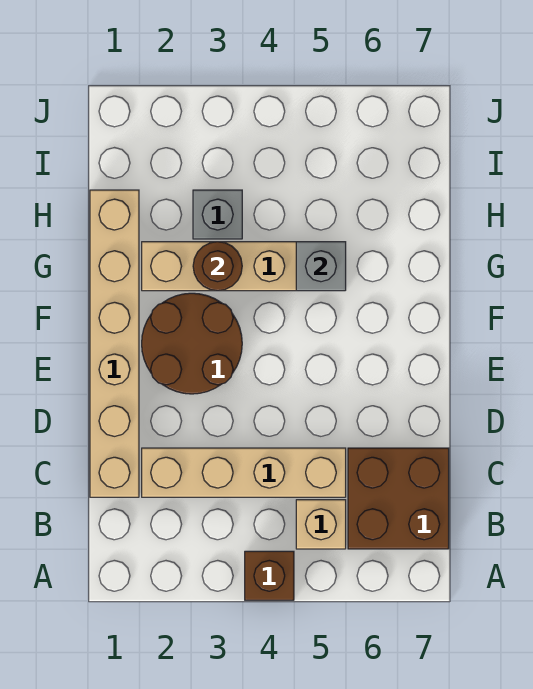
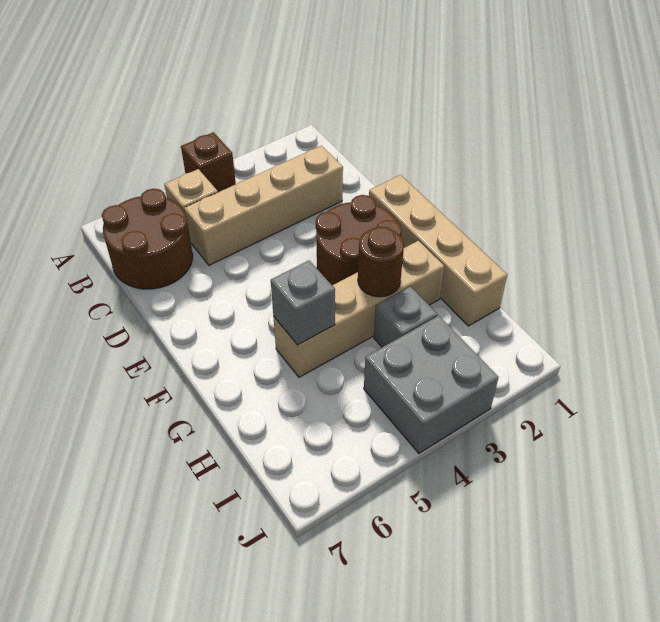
brown brick B6:C7 level 1 -> brown round brick B6:C7 level 1
tan brick C1:H1 level 1 -> tan brick E1:H1 level 1
none -> grey brick I3:J4 level 1

